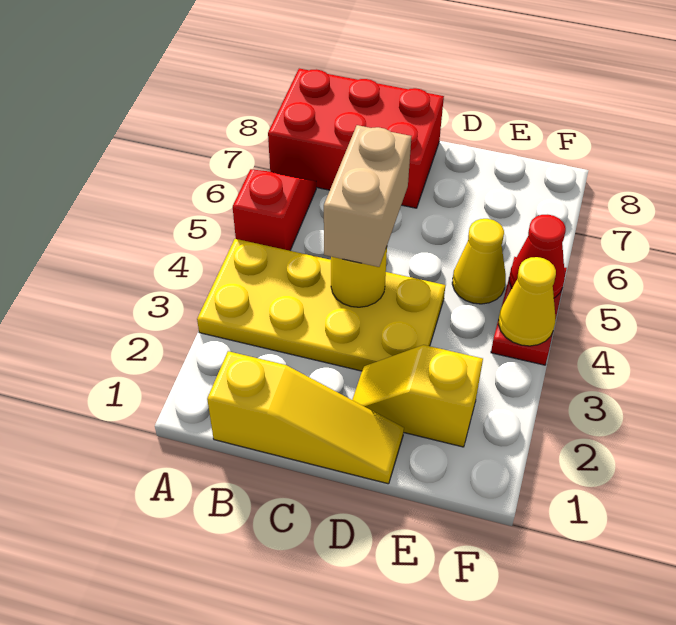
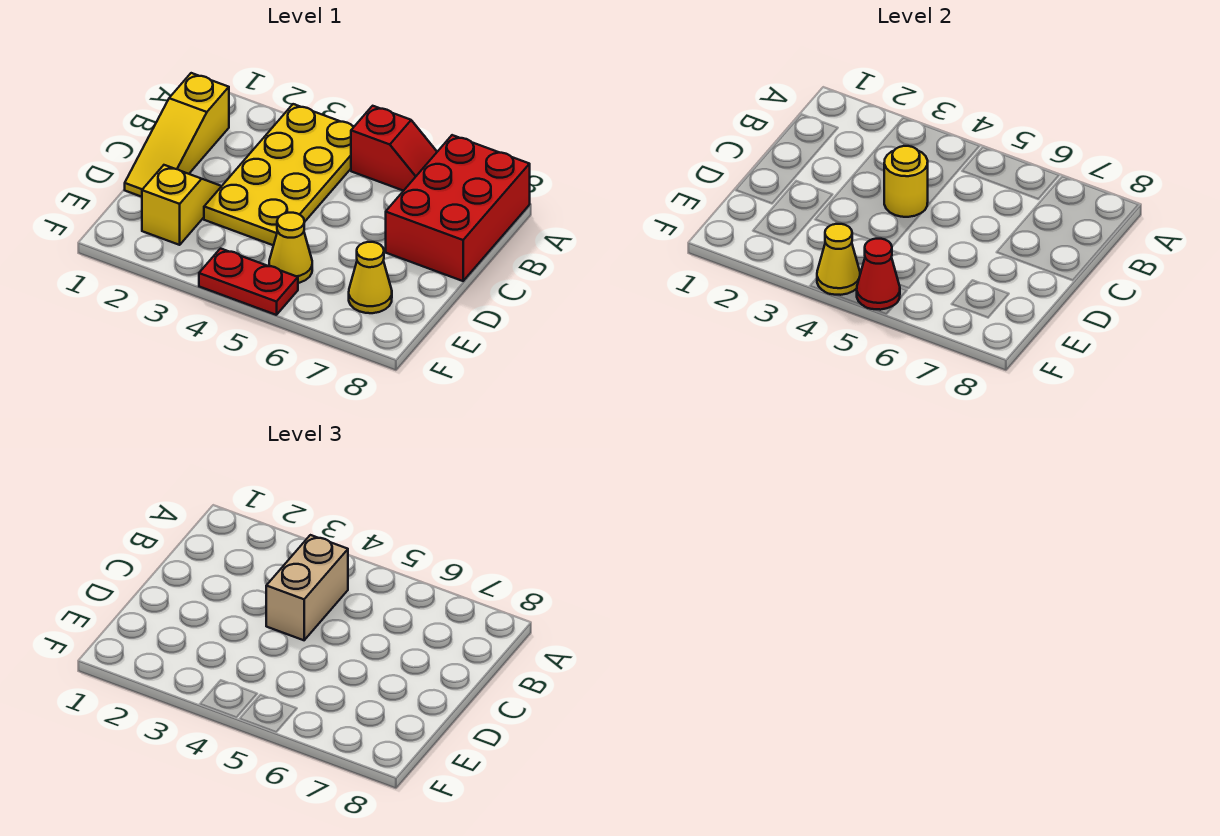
tan brick C4:C5 level 3 -> tan brick B4:C4 level 3
none -> yellow cone E7 level 1

